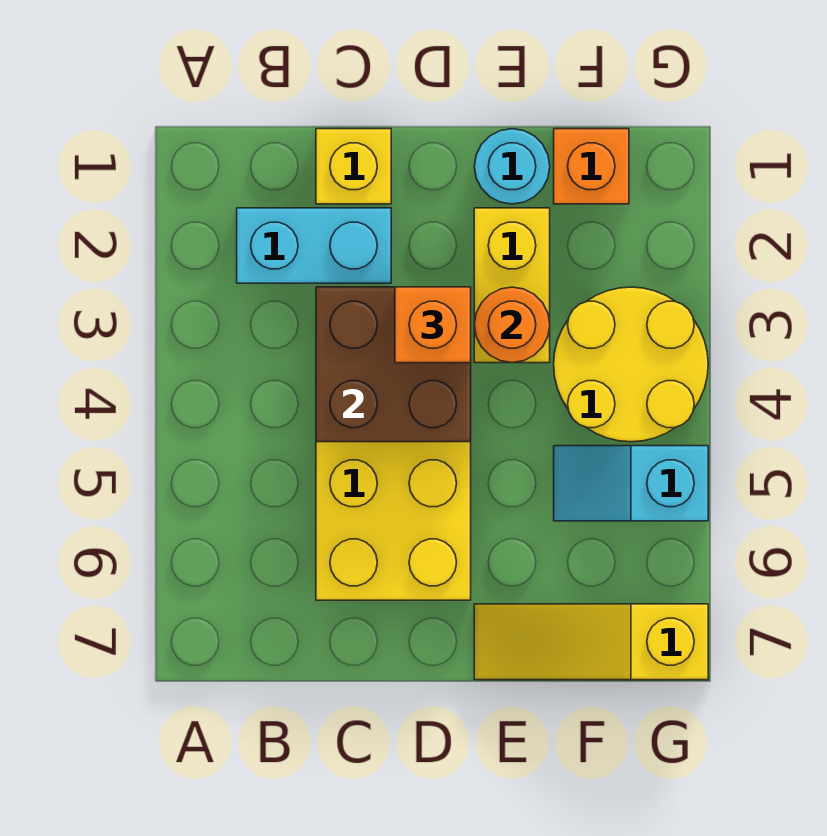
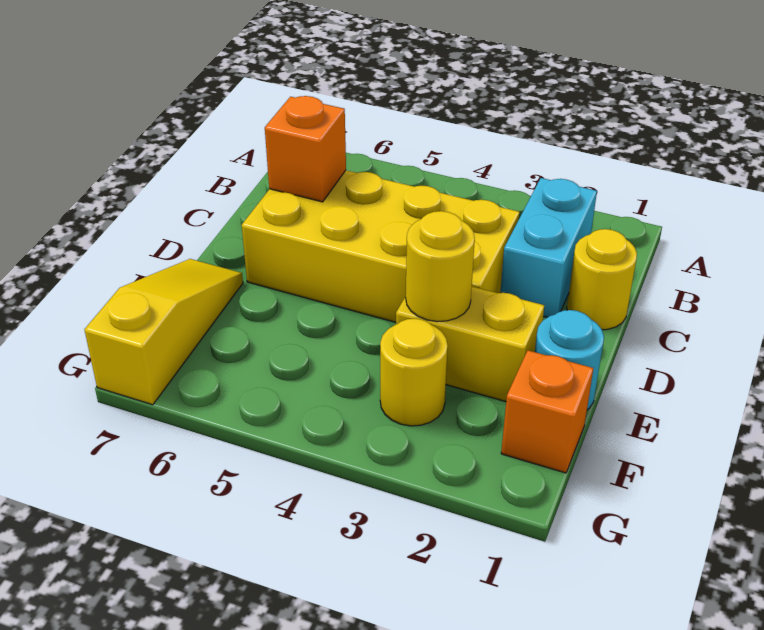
yellow brick C1 level 1 -> yellow round brick C1 level 1
brown brick C3:D4 level 2 -> none
orange brick D3 level 3 -> orange brick C6 level 2
orange round brick E3 level 2 -> yellow round brick E3 level 2
yellow round brick F3:G4 level 1 -> yellow round brick F3 level 1
cyan slope F5:G5 level 1 top G -> none

